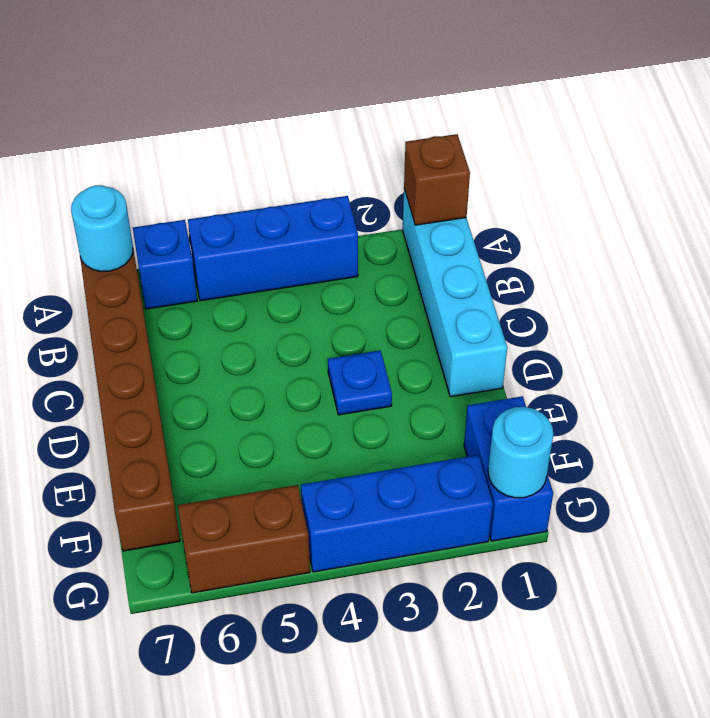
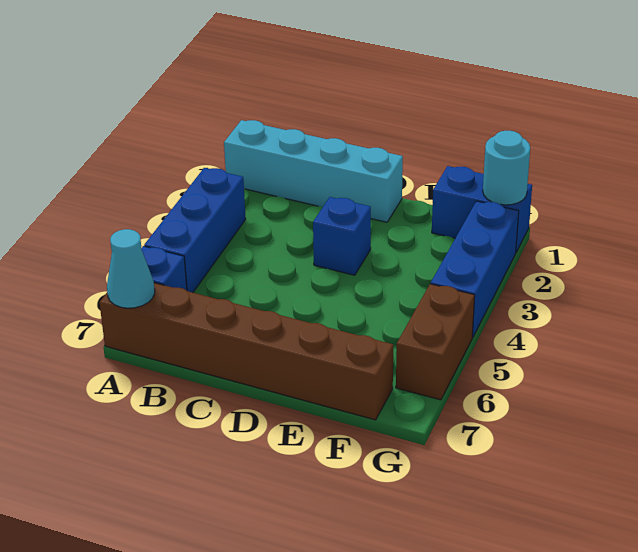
brown brick A1 level 2 -> none
cyan round brick A7 level 2 -> cyan cone A7 level 2
blue plate D3 level 1 -> blue brick D3 level 1

